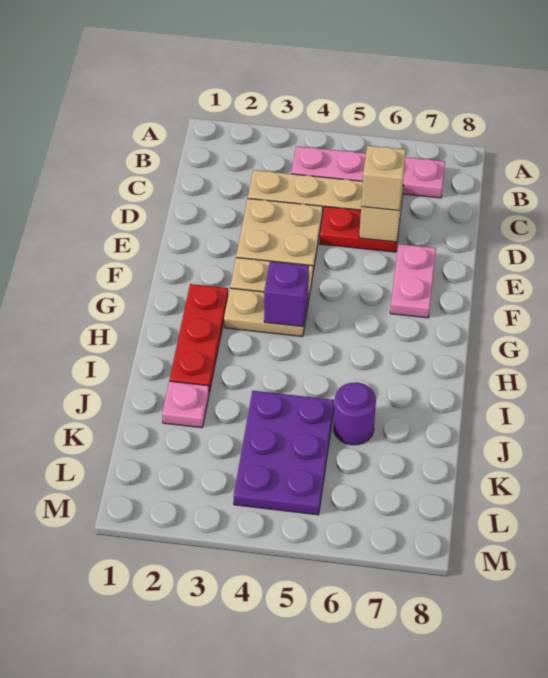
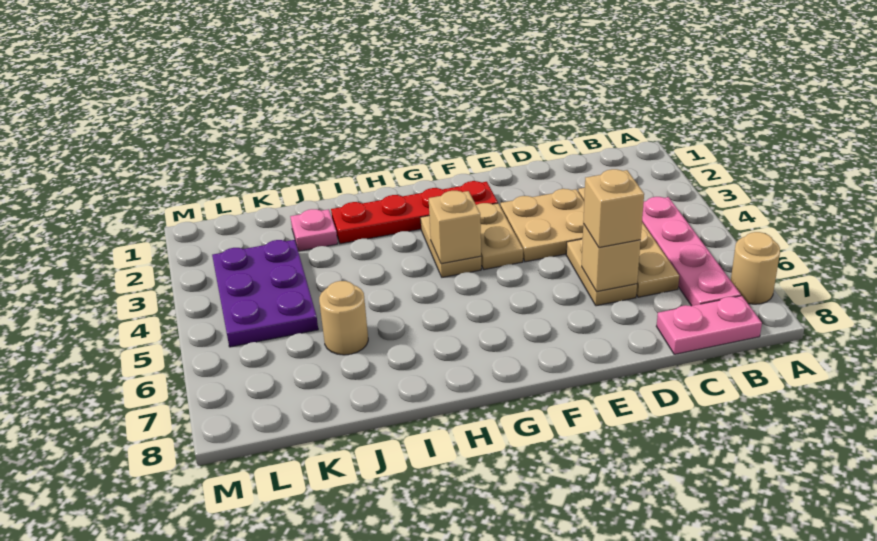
none -> tan round brick A7 level 1
red plate D5:D6 level 1 -> tan plate D5:D6 level 1
pink plate E7:F7 level 1 -> pink plate B8:C8 level 1
red plate G2:I2 level 1 -> red plate F2:I2 level 1
purple brick G4 level 2 -> tan brick G4 level 2
purple plate J4:L5 level 1 -> purple plate K3:L5 level 1
purple round brick J6 level 1 -> tan round brick J6 level 1

